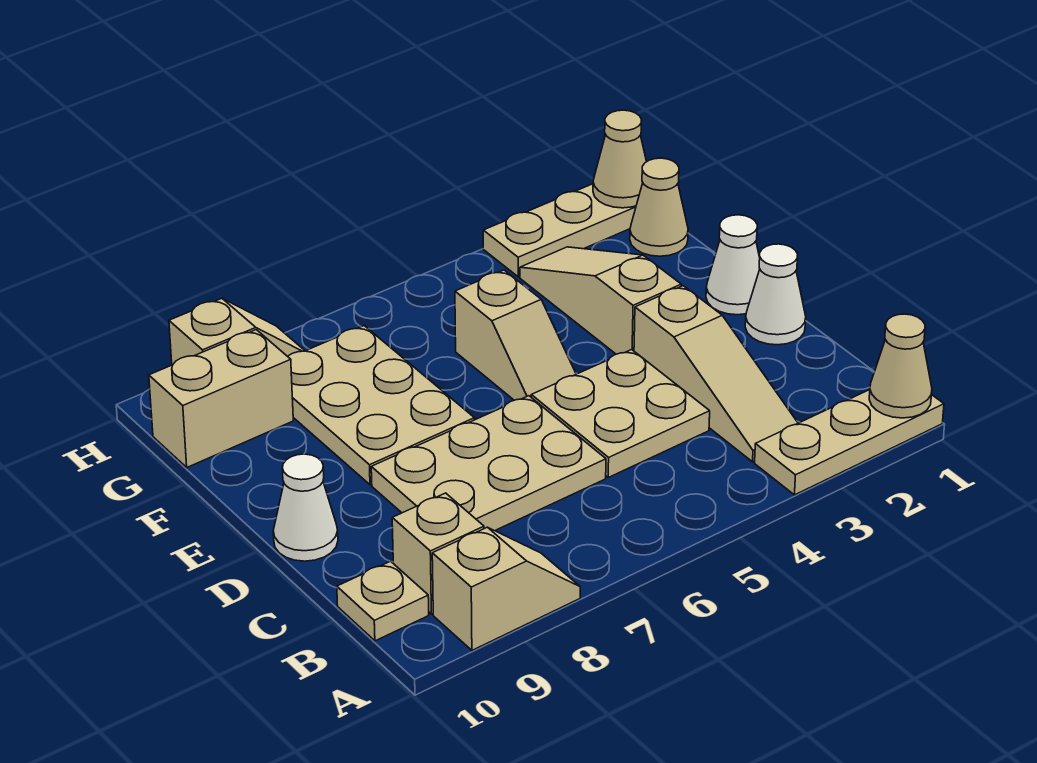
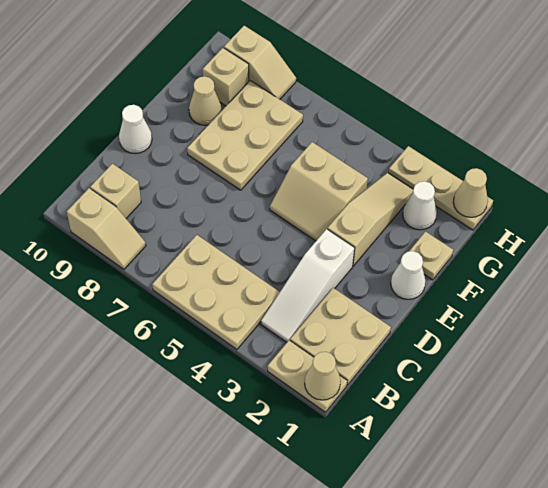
tan plate A1:A3 level 1 -> tan plate A1:A2 level 1
tan slope B3:D3 level 1 top D -> white slope B3:D3 level 1 top D
tan plate B10 level 1 -> tan plate F1 level 1
tan plate C4:D5 level 1 -> tan plate B1:C2 level 1
tan plate C6:D8 level 1 -> tan plate A4:B6 level 1
white cone D1 level 1 -> white cone G2 level 1
tan slope E5:F5 level 1 top F -> tan slope E4:F5 level 1 top F
tan cone G1 level 1 -> tan cone F9 level 1
tan brick G9:G10 level 1 -> tan brick G9 level 1

